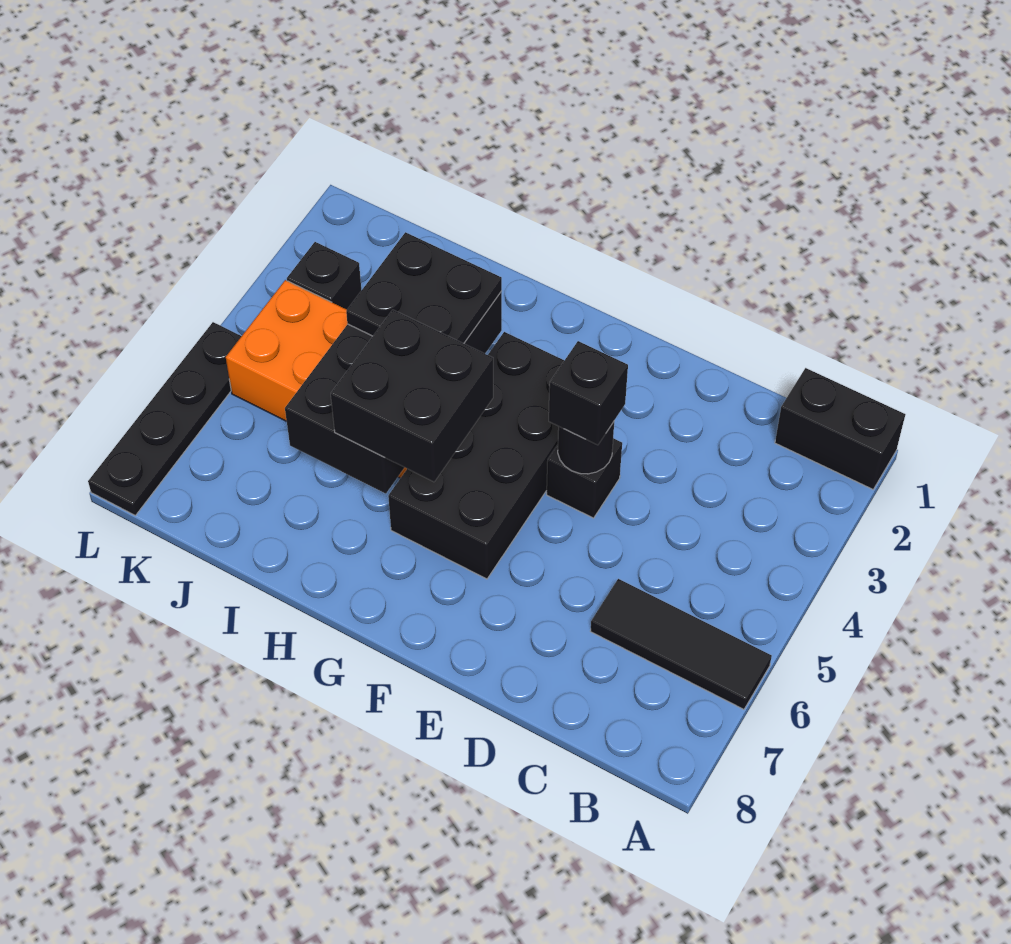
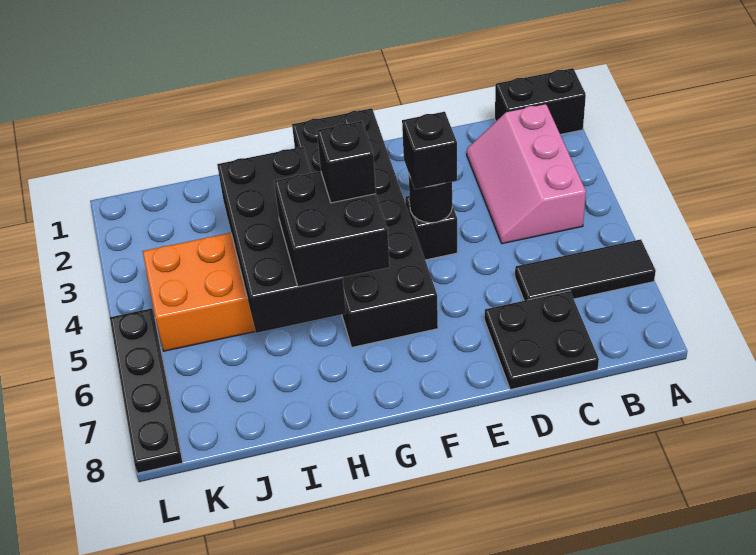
none -> pink slope B2:C4 level 1 top B
black brick F3:G6 level 1 -> black brick F1:G6 level 1
black plate H3:I4 level 3 -> black plate C7:D8 level 1
black brick K3 level 1 -> black brick G5 level 4

